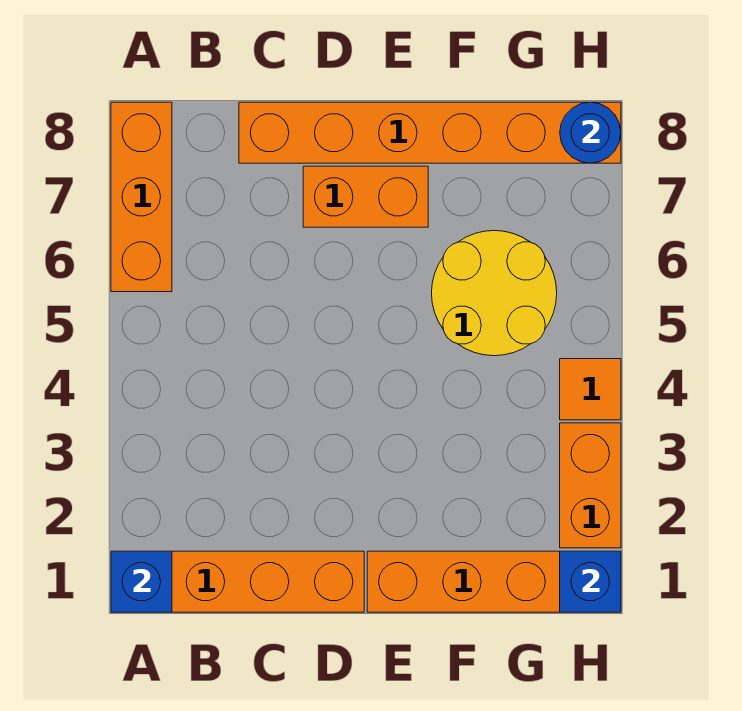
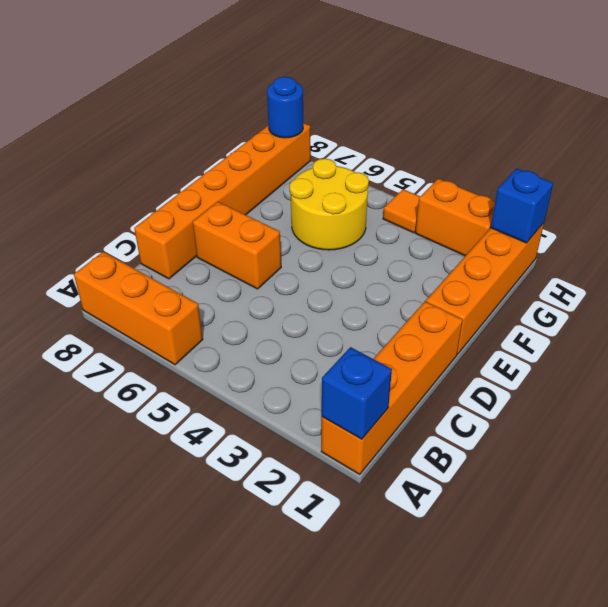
orange brick D7:E7 level 1 -> orange brick D6:D7 level 1

